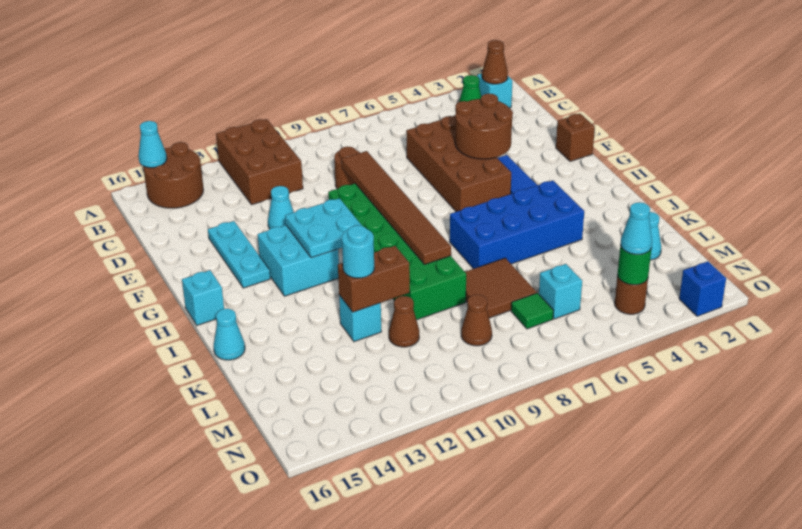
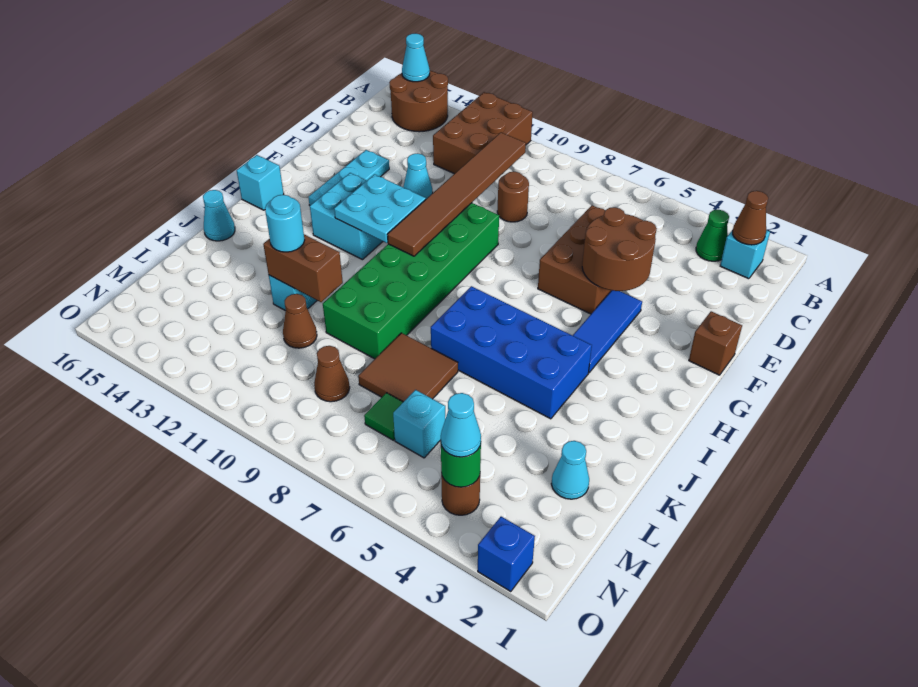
brown brick D5:G6 level 1 -> brown brick D5:F6 level 1
brown tile E9:J9 level 2 -> brown tile C10:H10 level 2

